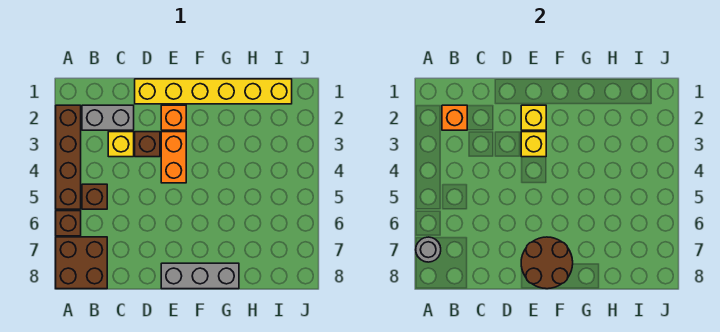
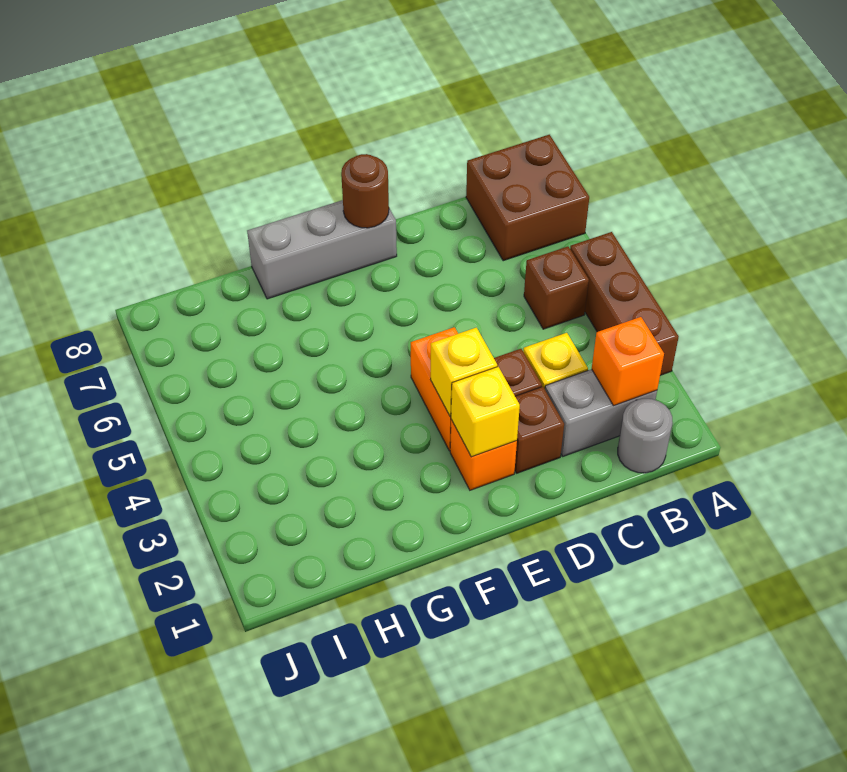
brown brick A2:A5 level 1 -> brown brick A3:A5 level 1
brown brick A6 level 1 -> brown brick D2 level 1
grey round brick A7 level 2 -> grey round brick B1 level 1
yellow brick D1:I1 level 1 -> none
brown round brick E7:F8 level 2 -> brown round brick E8 level 2

